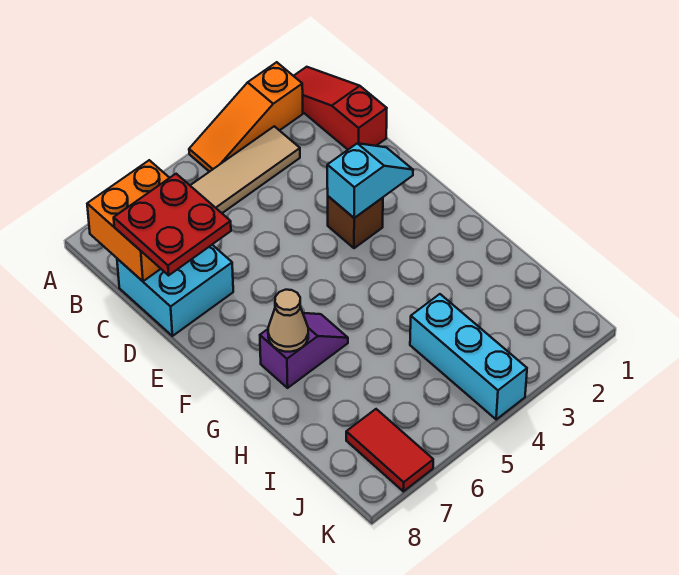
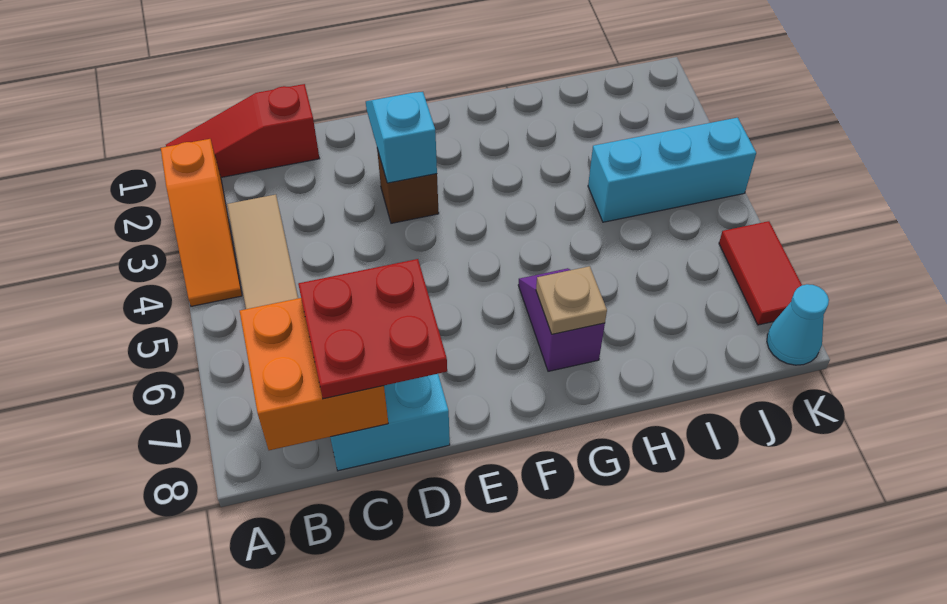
tan cone G7 level 2 -> tan plate G7 level 2
red tile J7:K7 level 1 -> red tile K6:K7 level 1
none -> cyan cone K8 level 1

